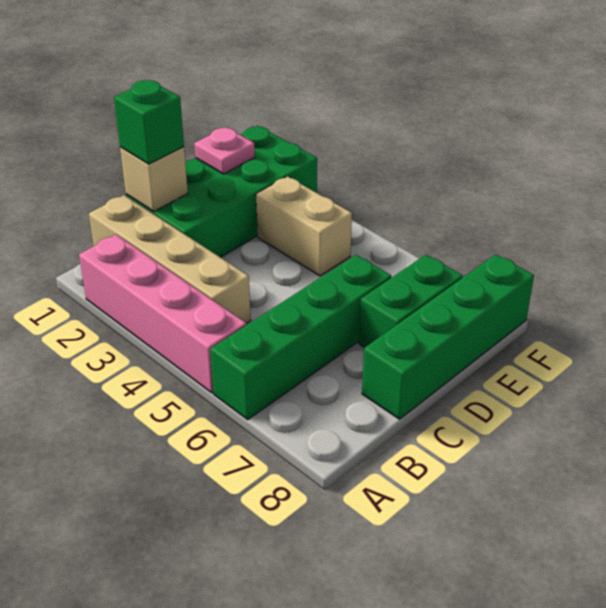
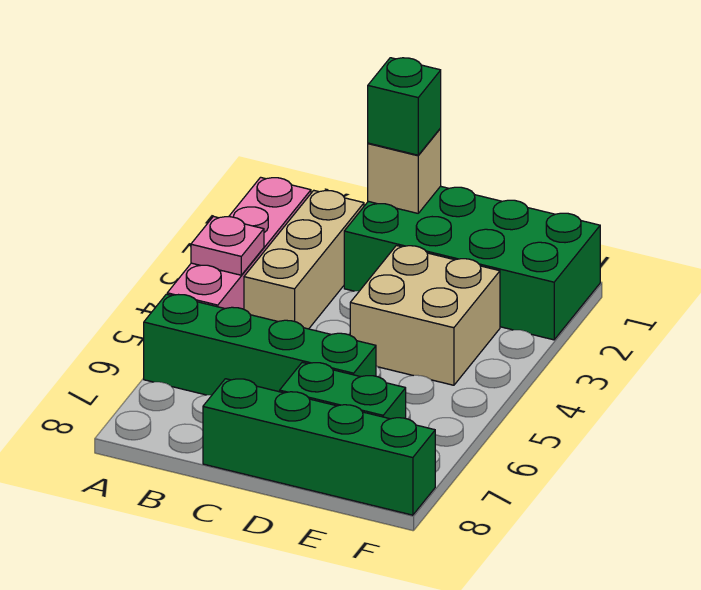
tan brick B1:B4 level 1 -> tan brick B2:B4 level 1
pink plate E1 level 2 -> pink plate A4 level 2
tan brick E3:E4 level 1 -> tan brick D3:E4 level 1

